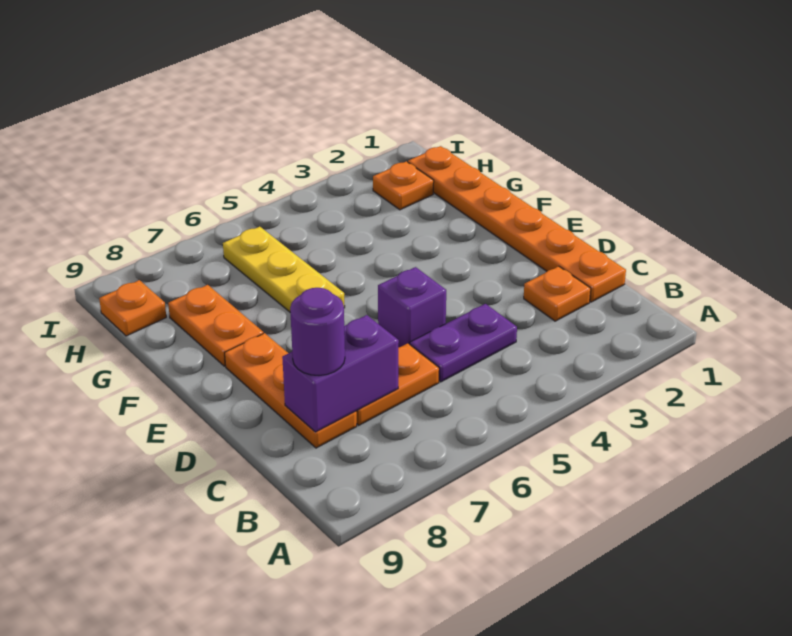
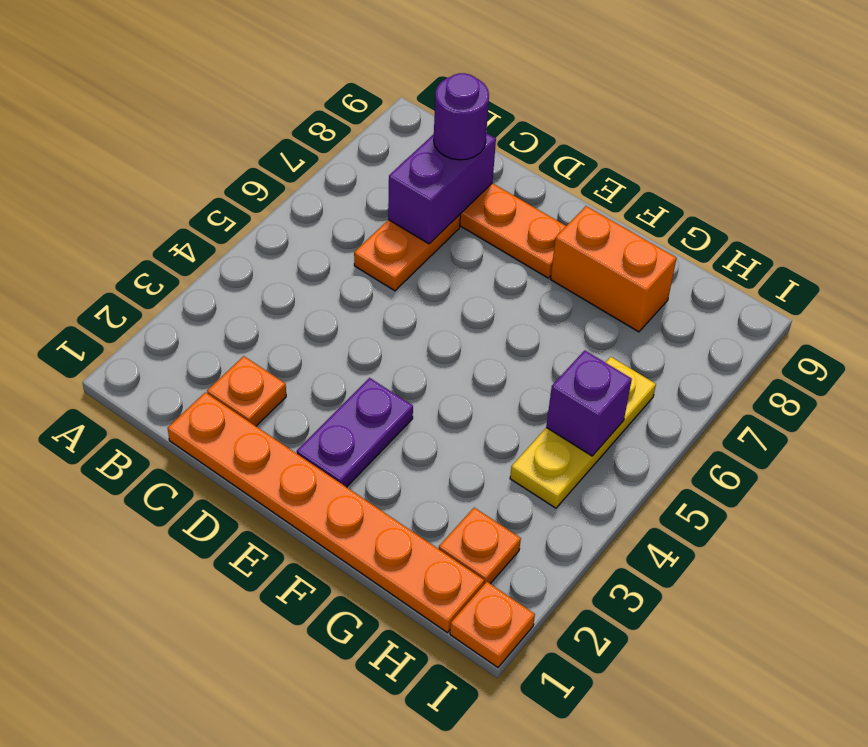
purple plate C4:C5 level 1 -> purple plate E2:E3 level 1
purple brick D5 level 1 -> purple brick H5 level 2
yellow plate F6:H6 level 1 -> yellow plate H4:H6 level 1
orange plate F8:G8 level 1 -> orange brick F8:G8 level 1
orange plate H9 level 1 -> orange plate I1 level 1

